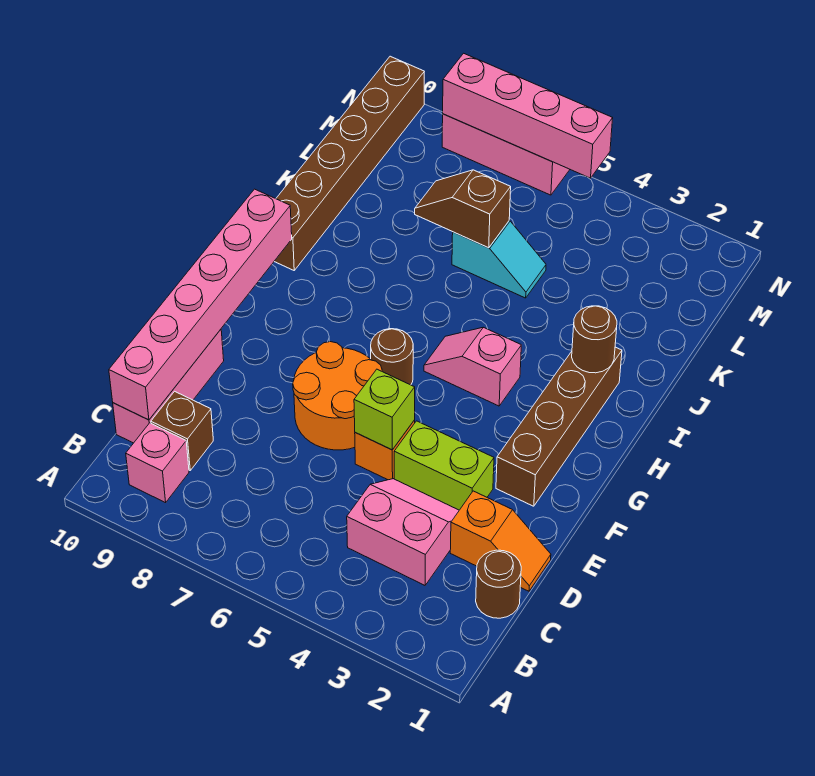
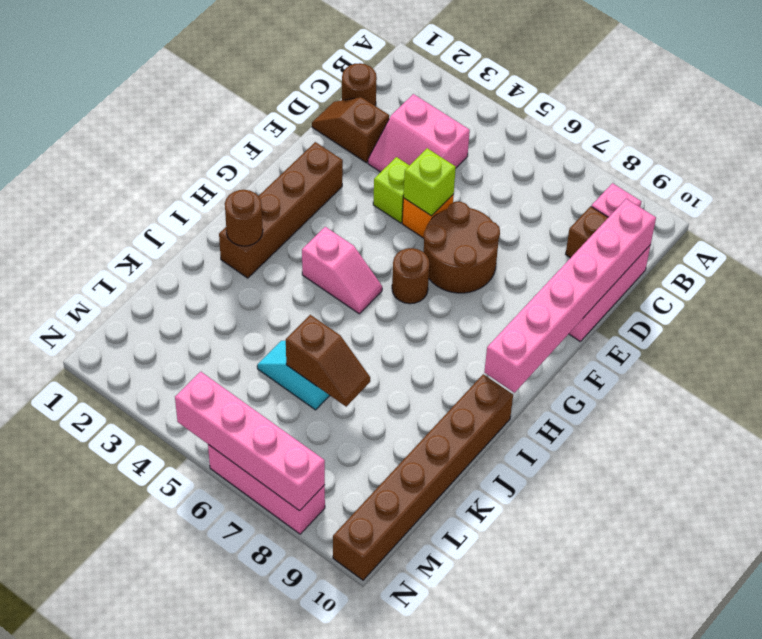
orange slope D1:D2 level 1 top 2 -> brown slope D1:D2 level 1 top 2
lime brick E3:E4 level 1 -> lime brick E4 level 1
orange round brick E6:F7 level 1 -> brown round brick E6:F7 level 1

